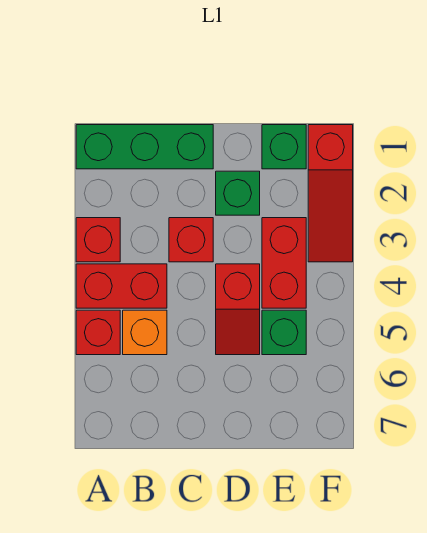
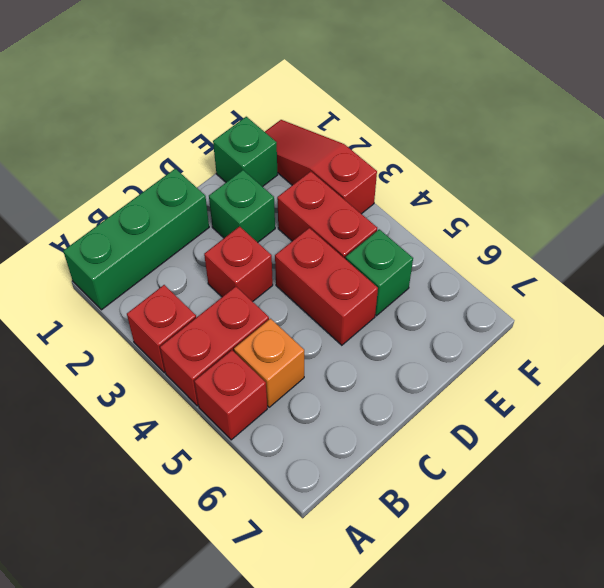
red slope D4:D5 level 1 top 4 -> red brick D4:D5 level 1
red slope F1:F3 level 1 top 1 -> red slope F1:F3 level 1 top 3

